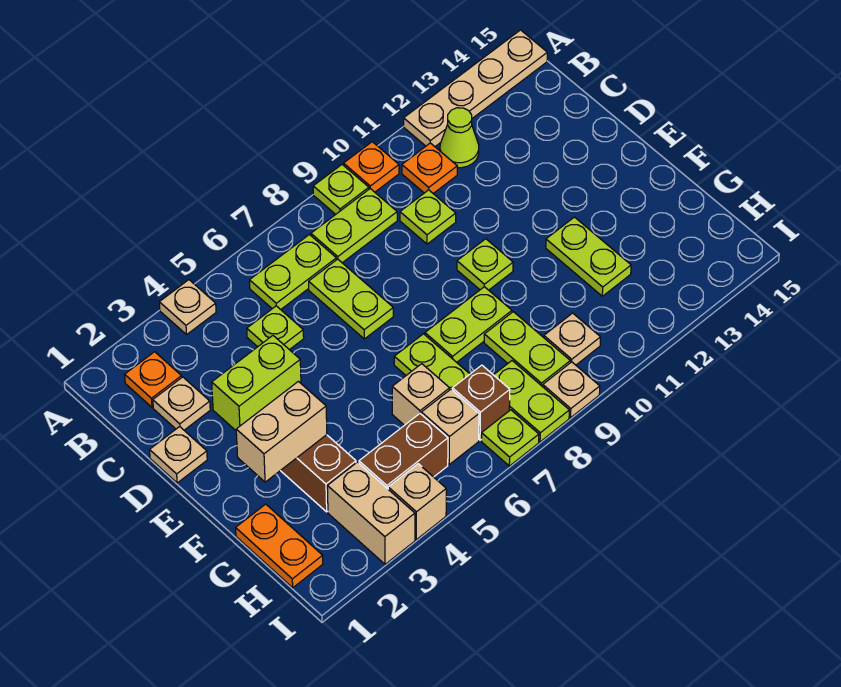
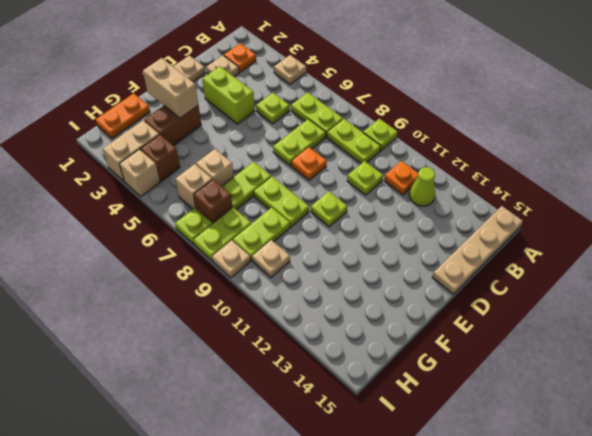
orange plate A10 level 1 -> orange plate D8 level 1
tan plate A12:A15 level 1 -> tan plate A15:D15 level 1
lime plate F12:G12 level 1 -> none
brown brick H4:H5 level 1 -> brown brick H4 level 1

